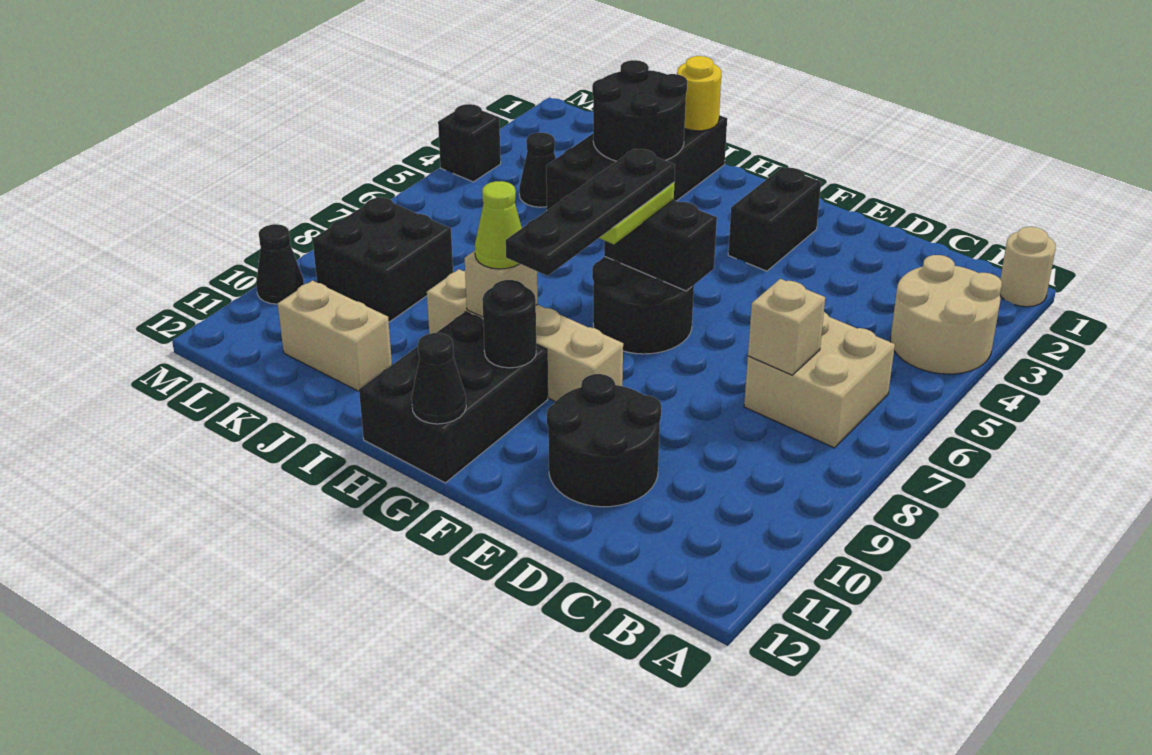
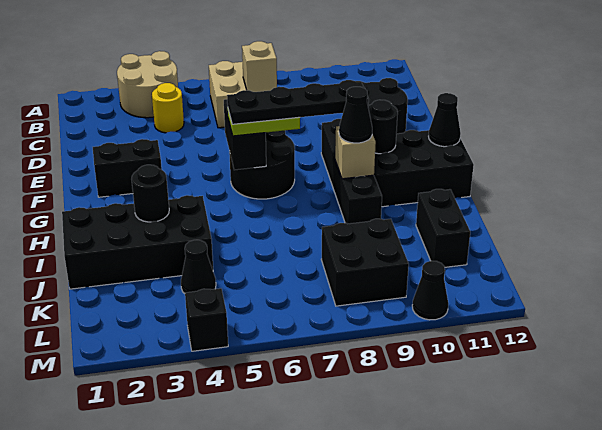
tan round brick A1 level 1 -> none
tan brick F9:I9 level 1 -> black brick F9:I9 level 1
lime cone H9 level 3 -> black cone H9 level 3
yellow round brick I1 level 2 -> yellow round brick C4 level 1
black round brick I2:J3 level 2 -> black round brick I3 level 2
tan brick J11:K11 level 1 -> black brick J11:K11 level 1

